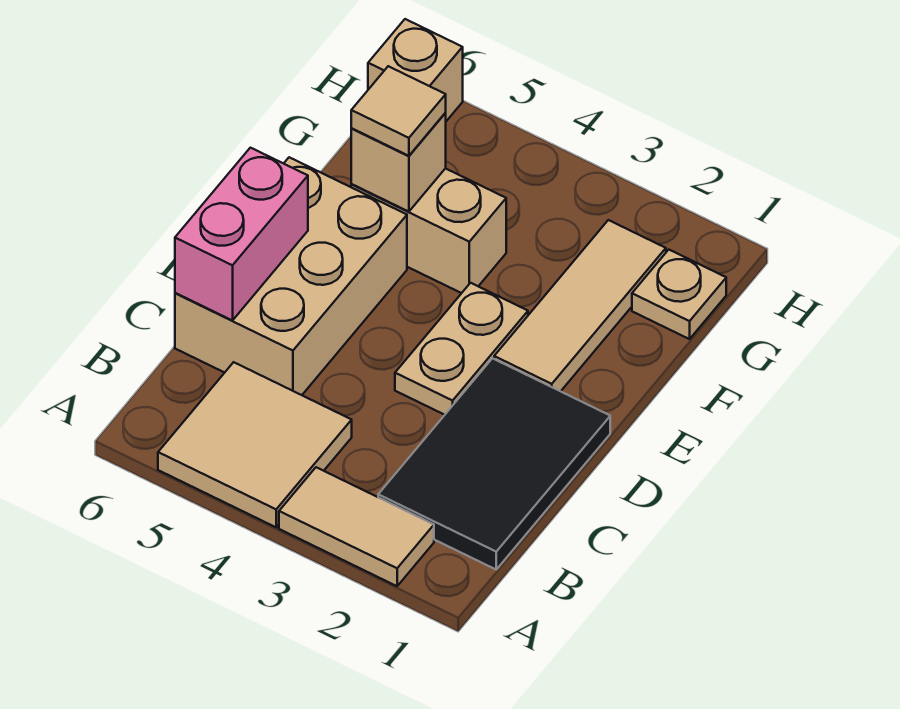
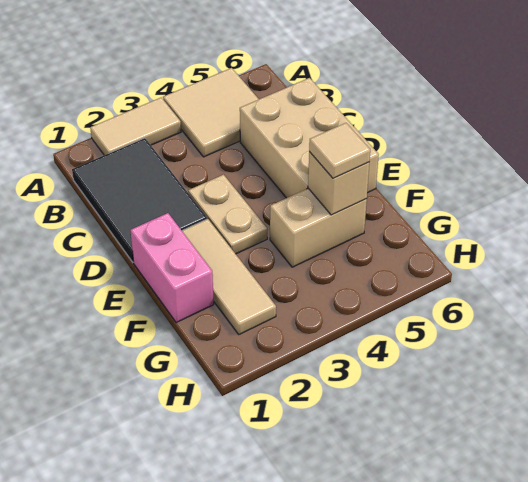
pink brick C6:D6 level 2 -> pink brick E1:F1 level 1
tan plate G1 level 1 -> none
tan brick H6 level 1 -> none

